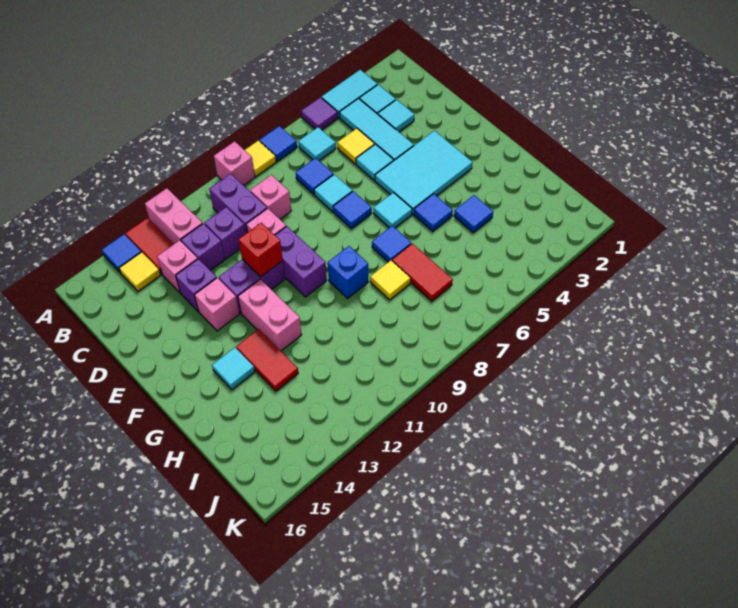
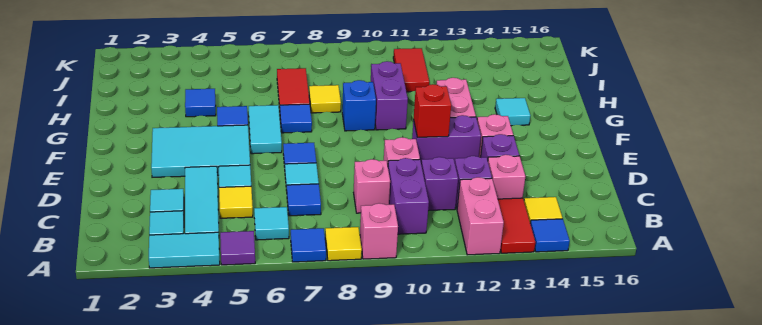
purple brick E10:F10 level 1 -> purple brick G10:H10 level 1
cyan tile F6 level 1 -> cyan tile F6:G6 level 1
red tile G13:H13 level 1 -> red tile I11:J11 level 1

